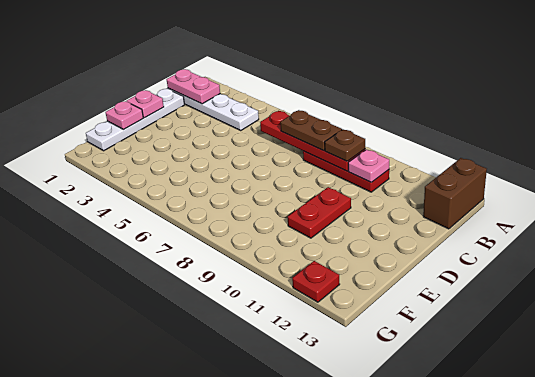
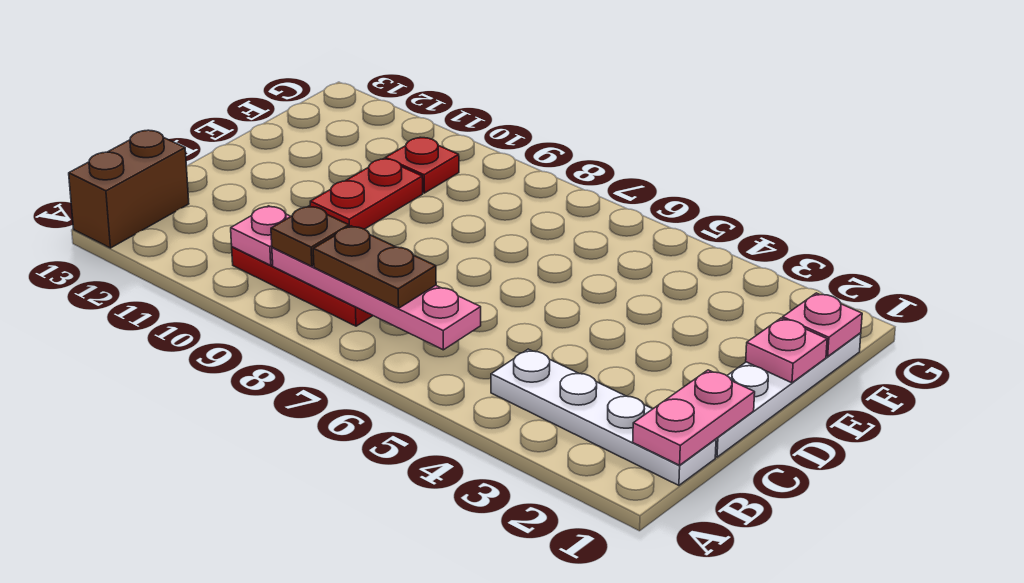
pink plate B1:B2 level 2 -> pink plate B1:C1 level 2
red plate B6:B9 level 2 -> pink plate B6:B9 level 2
pink plate D1 level 2 -> pink plate F1 level 2
red plate G12 level 1 -> red plate F10 level 1

